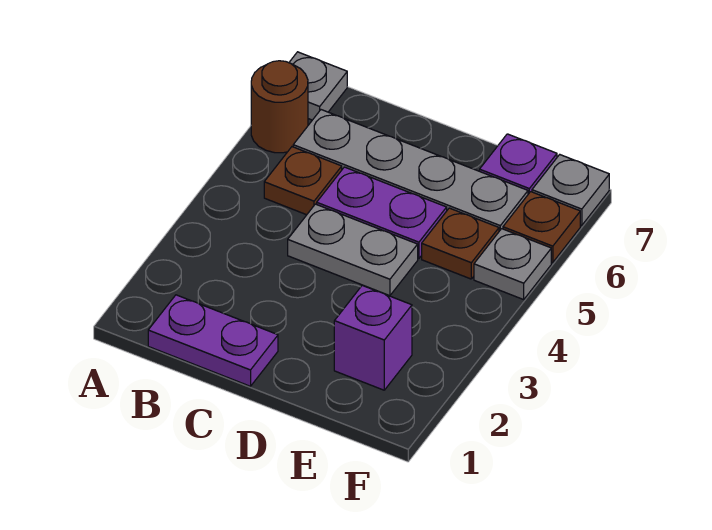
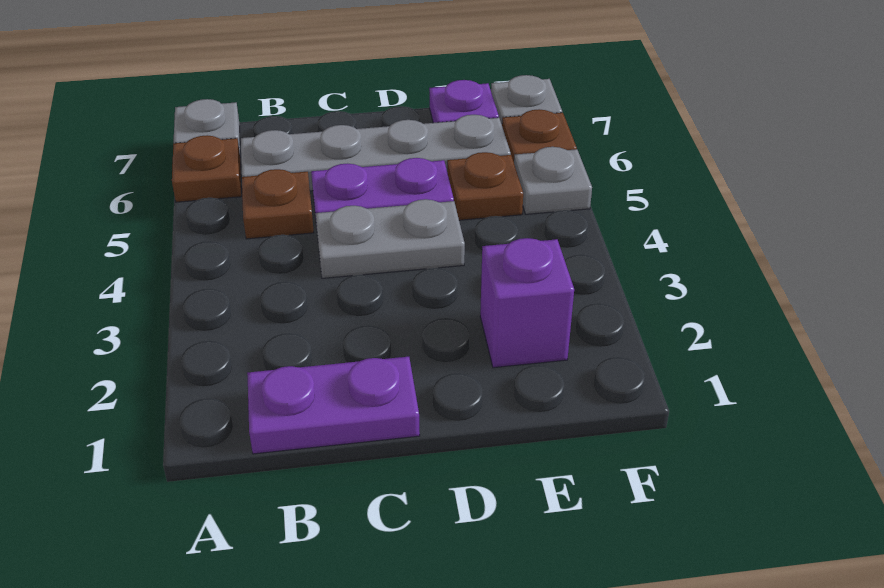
brown round brick A6 level 1 -> brown plate A6 level 1

